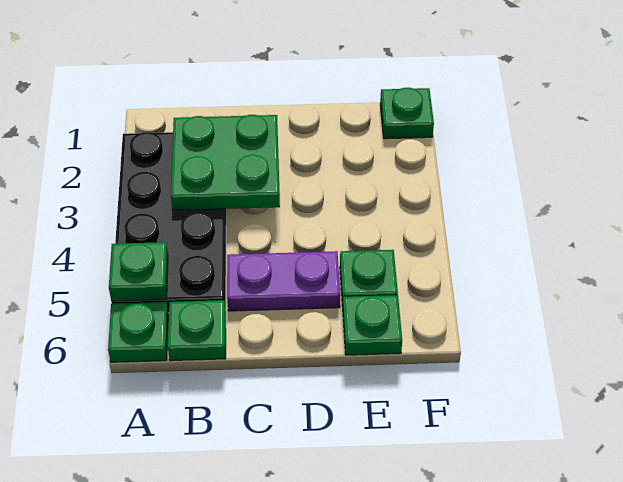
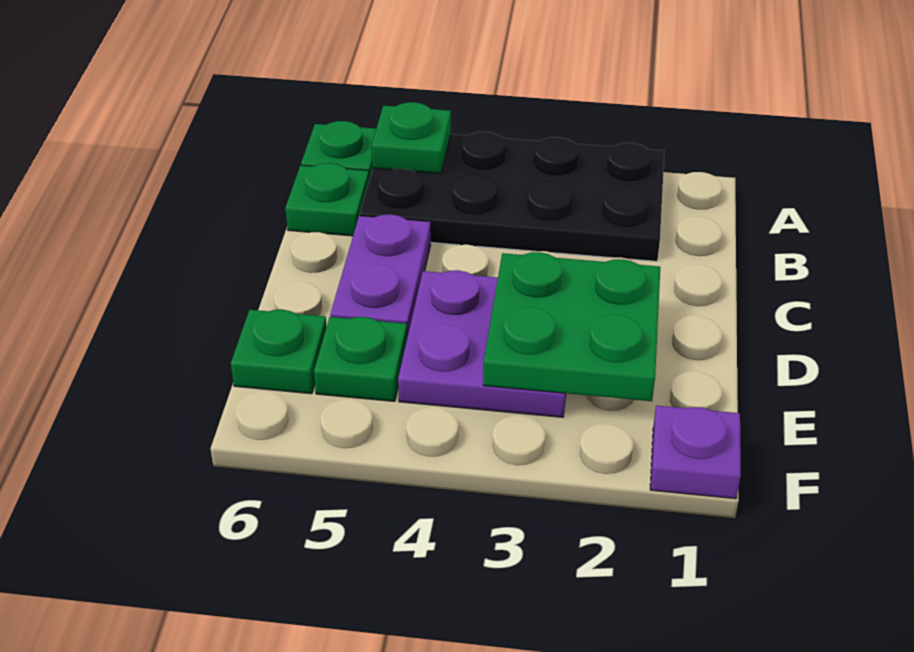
green plate B2:C3 level 2 -> green plate D2:E3 level 2
none -> purple plate D3:E4 level 1
green plate F1 level 1 -> purple plate F1 level 1

